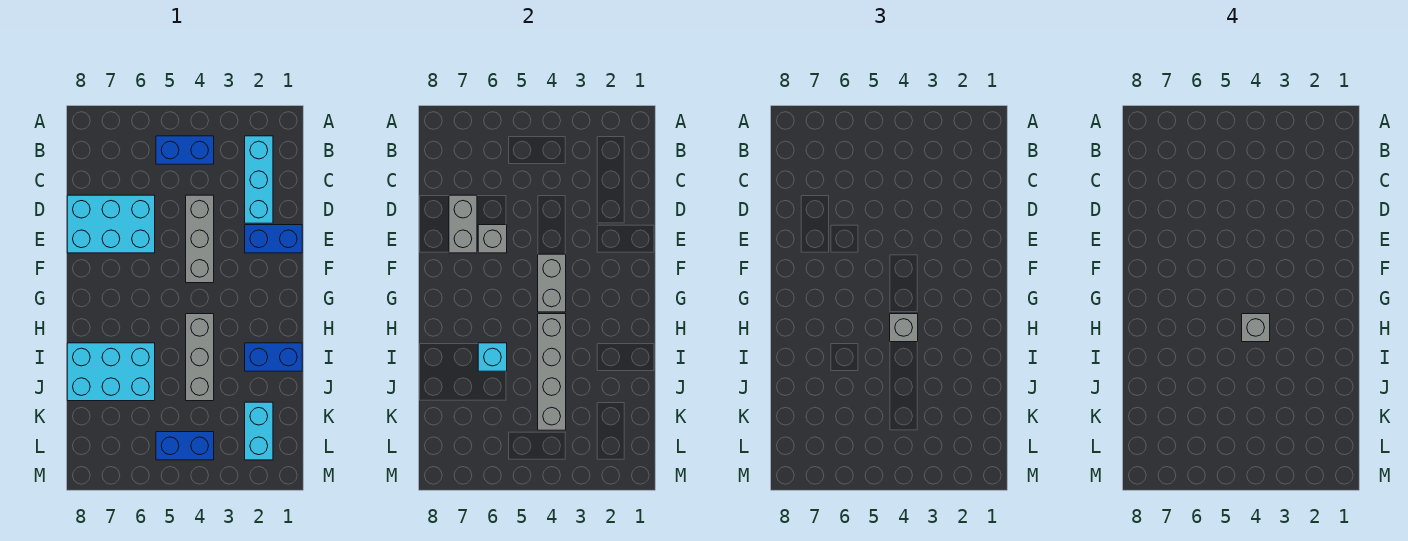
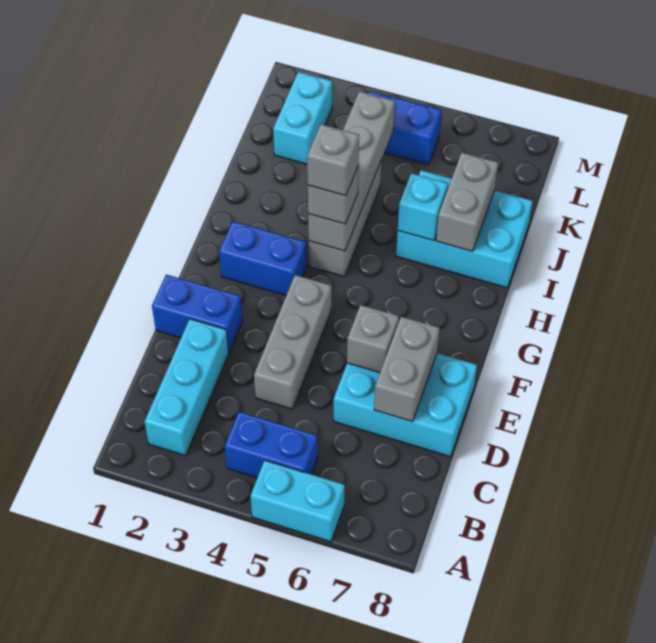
none -> cyan brick A5:A6 level 1
grey brick F4:G4 level 2 -> grey brick I7:J7 level 2
blue brick I1:I2 level 1 -> blue brick G2:G3 level 1

